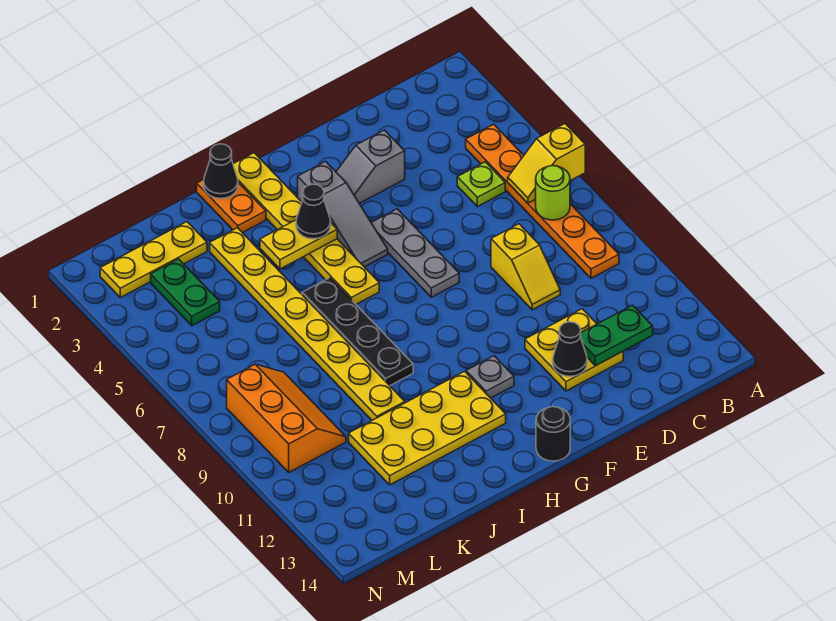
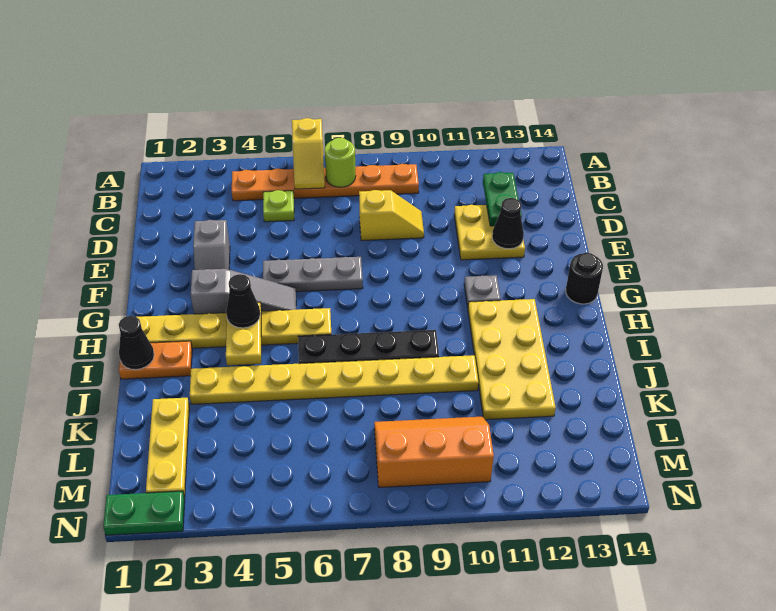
green plate L3:L4 level 1 -> green plate N1:N2 level 1

